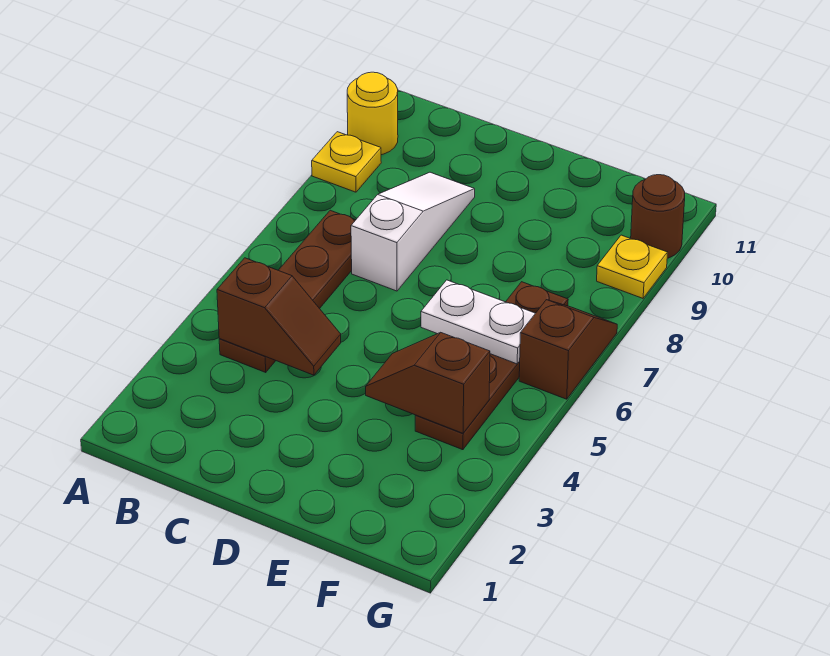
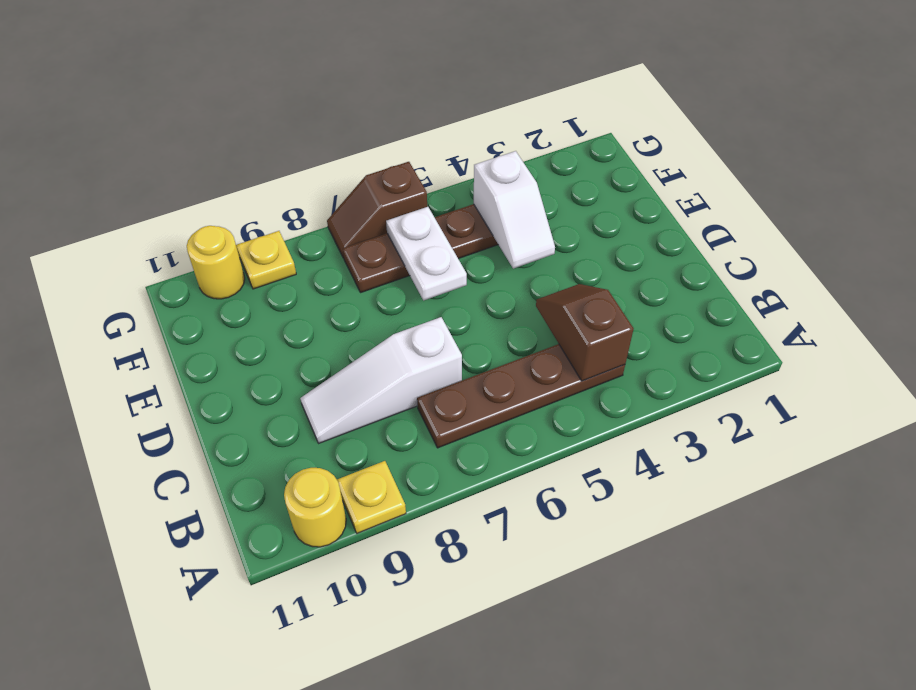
brown slope E4:F4 level 2 top F -> white slope E4:F4 level 2 top F
brown round brick G10 level 1 -> yellow round brick G10 level 1

